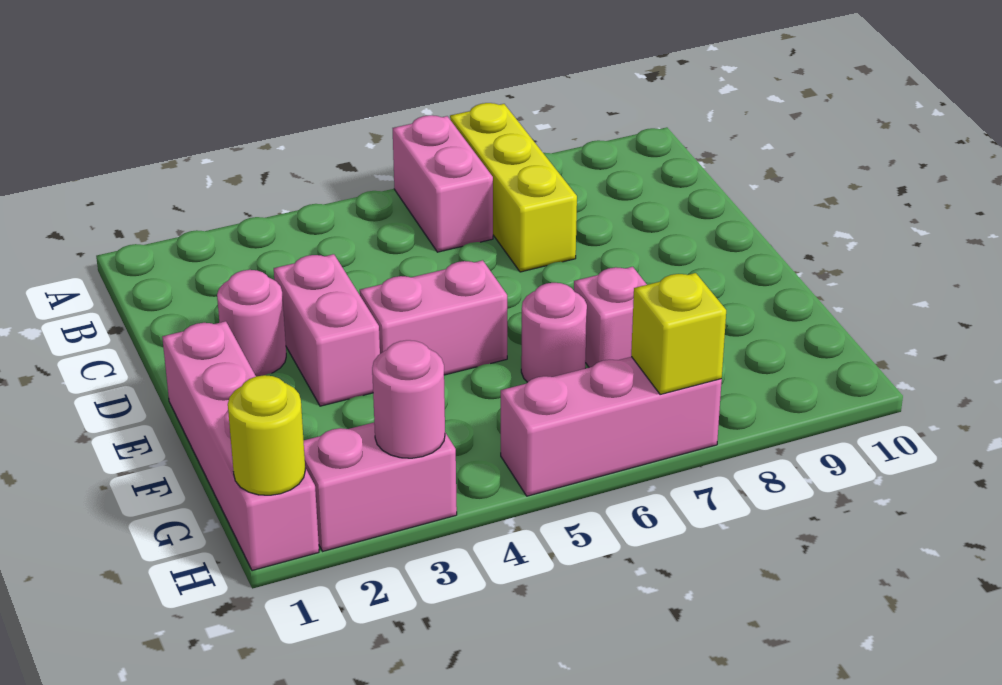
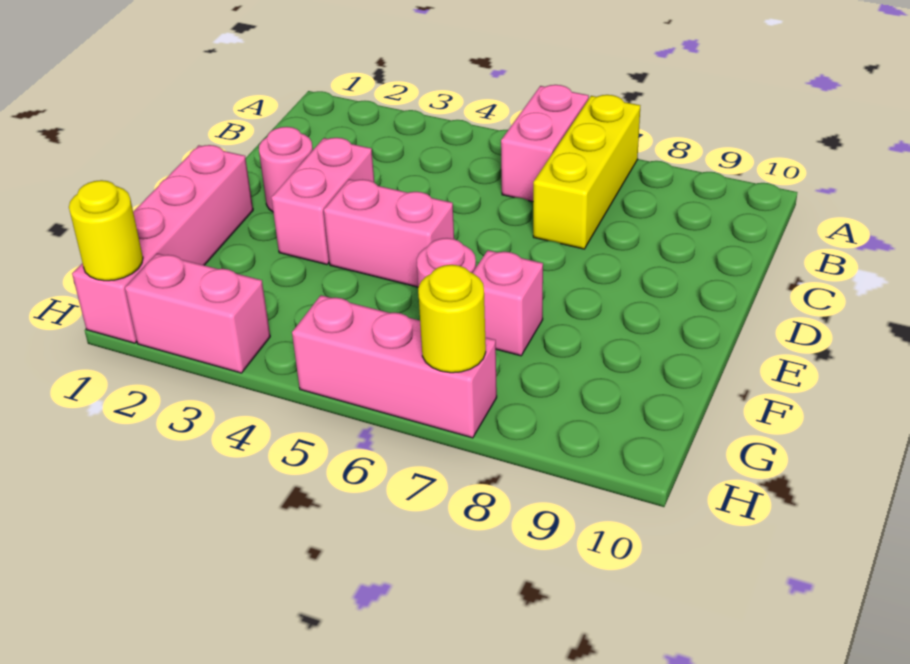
pink round brick H3 level 2 -> none
yellow brick H7 level 2 -> yellow round brick H7 level 2

